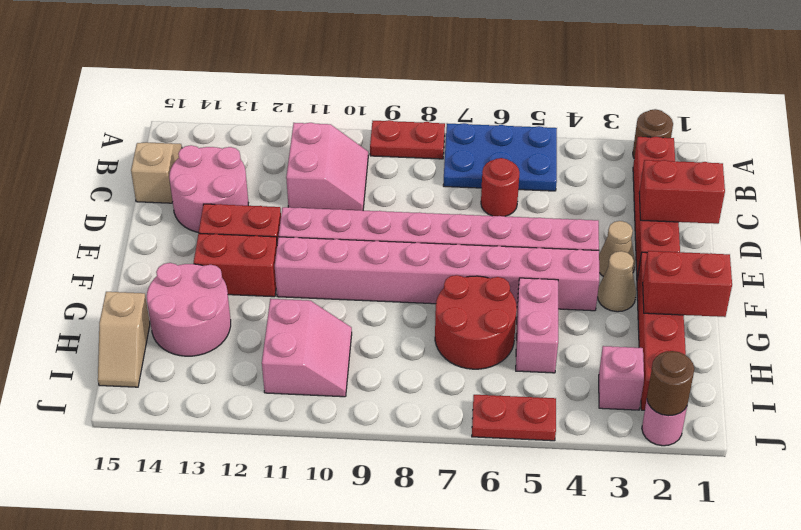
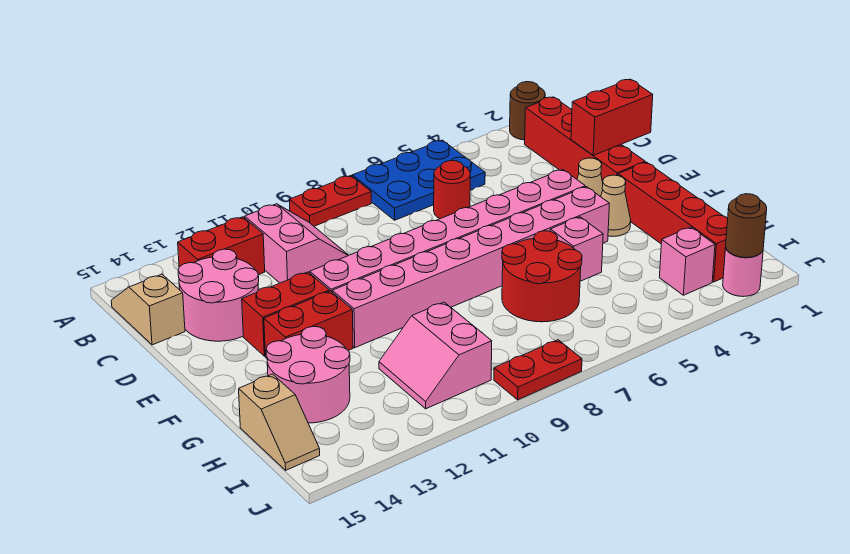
red brick G1:G2 level 2 -> red brick B12:B13 level 1
pink brick G5:H5 level 1 -> pink brick G5 level 1
pink slope H10:I11 level 1 top 11 -> pink slope H10:I11 level 1 top 10
red plate J5:J6 level 1 -> red plate J8:J9 level 1

